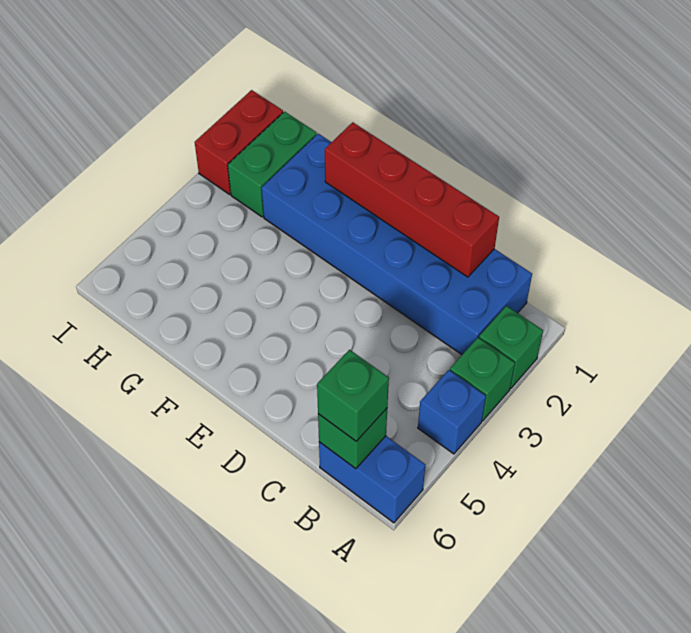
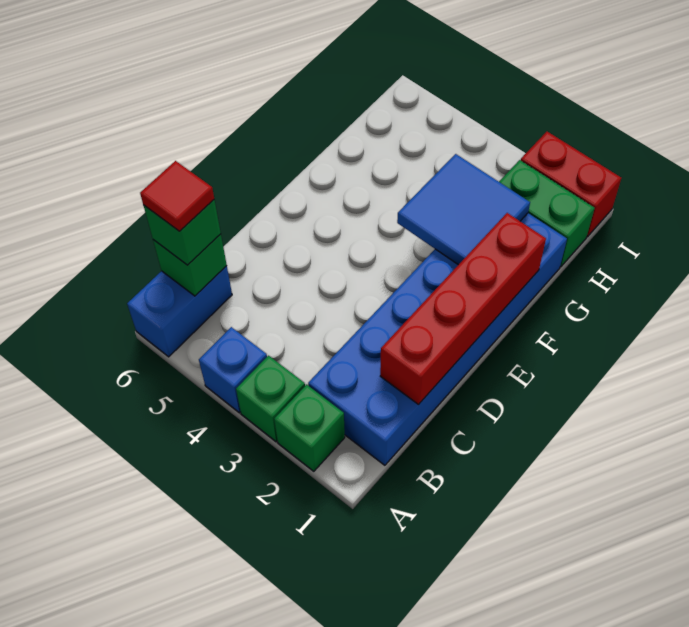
none -> red tile B6 level 4
none -> blue tile F2:G3 level 2

